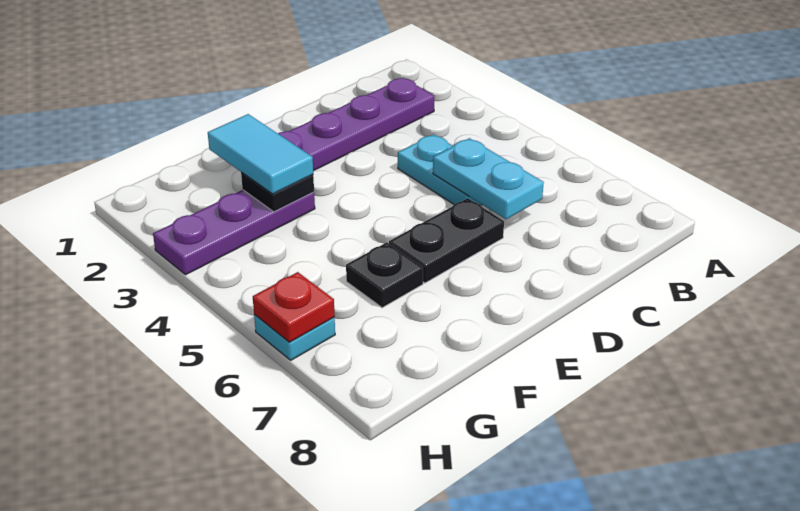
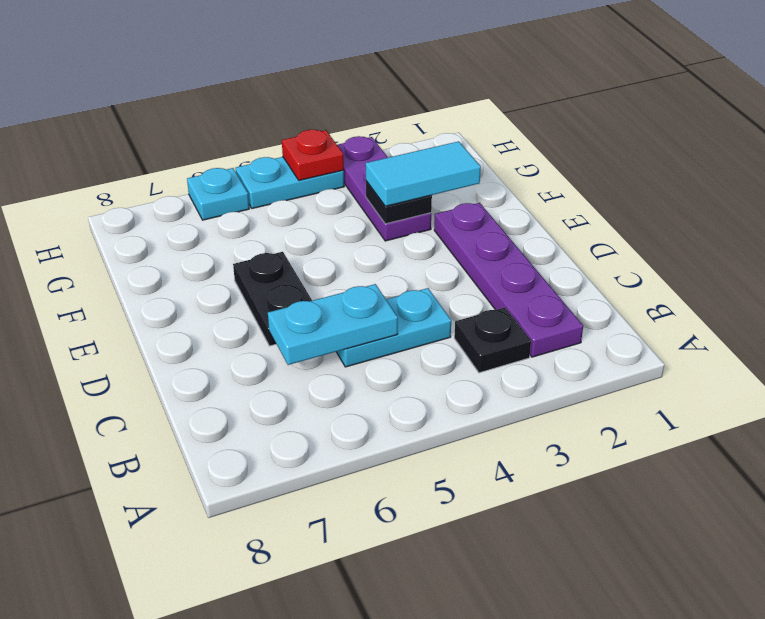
black plate F6 level 1 -> black plate B3 level 1
none -> cyan plate H4:H5 level 1
red plate H6 level 2 -> red plate H4 level 2

